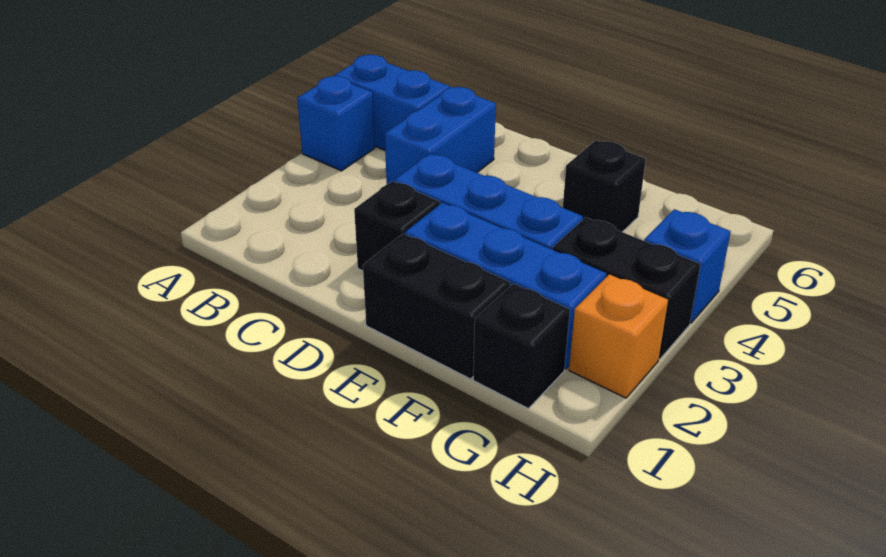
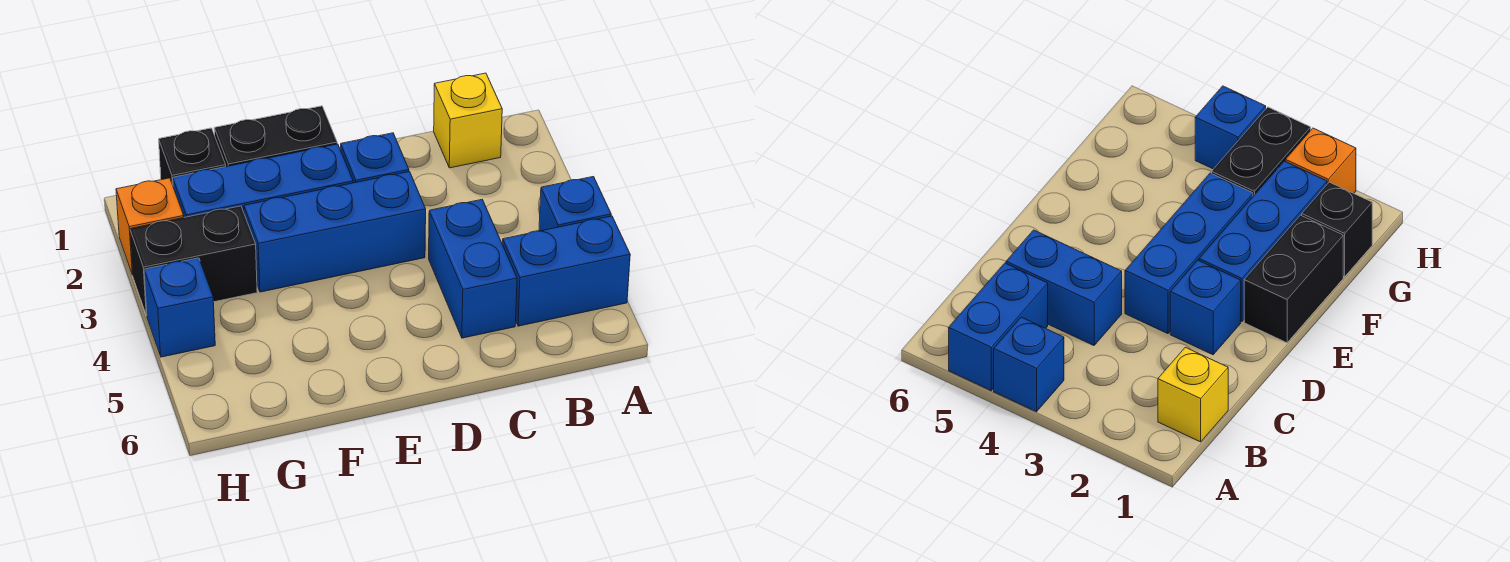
none -> yellow brick B1 level 1
black brick D2 level 1 -> blue brick D2 level 1
black brick F5 level 1 -> none

